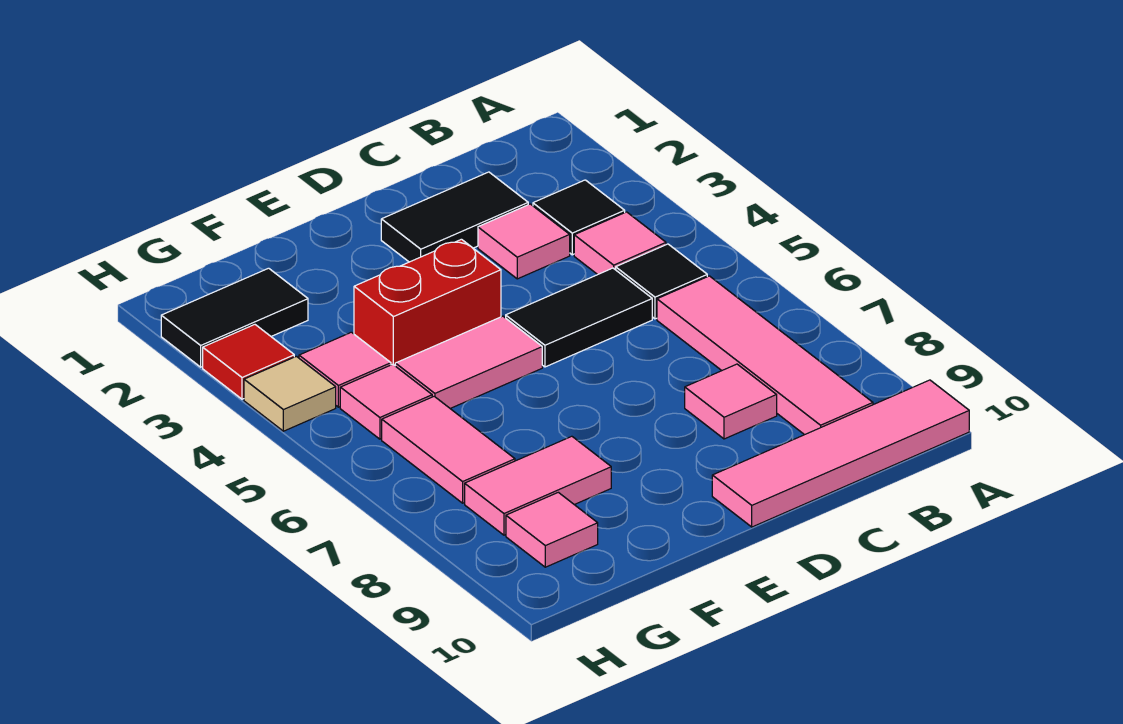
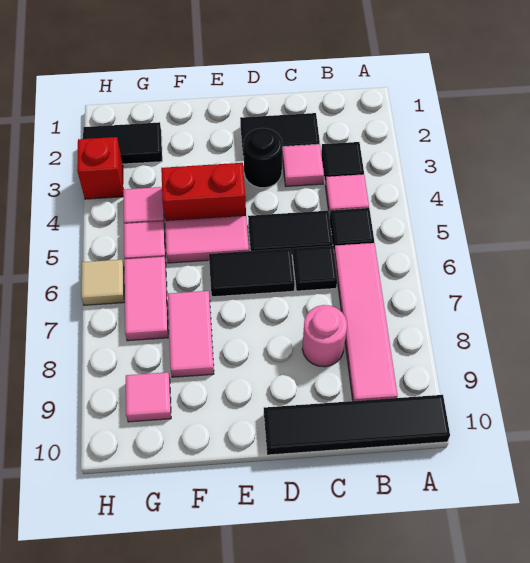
pink tile A10:D10 level 1 -> black tile A10:D10 level 1
none -> black tile C6 level 1
pink tile C8 level 1 -> pink round brick C8 level 1
none -> black round brick D3 level 1
none -> black tile D6:E6 level 1
pink tile F8:G8 level 1 -> pink tile F7:F8 level 1
red tile H3 level 1 -> red brick H3 level 1
tan tile H4 level 1 -> tan tile H6 level 1

